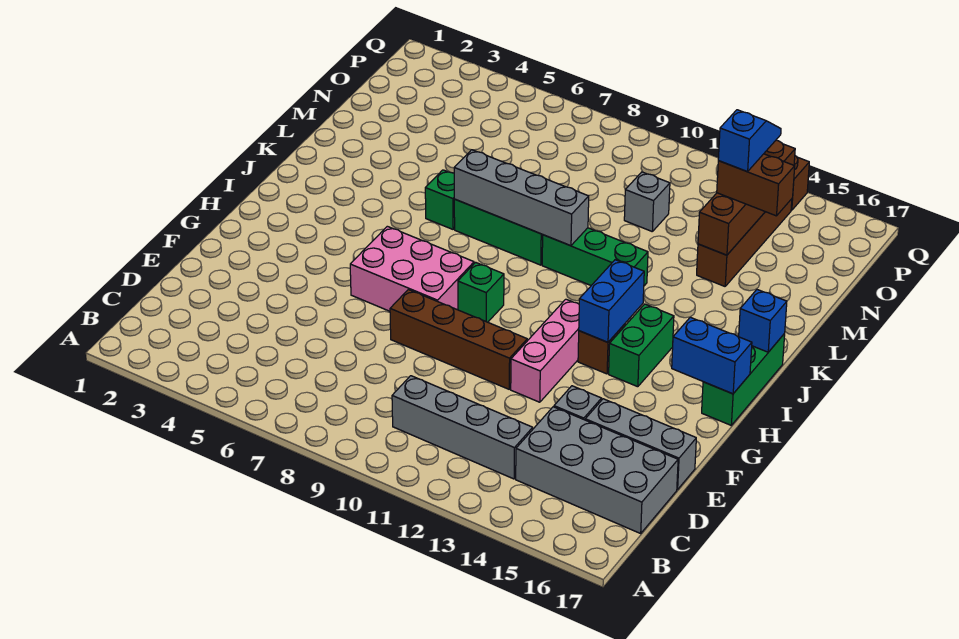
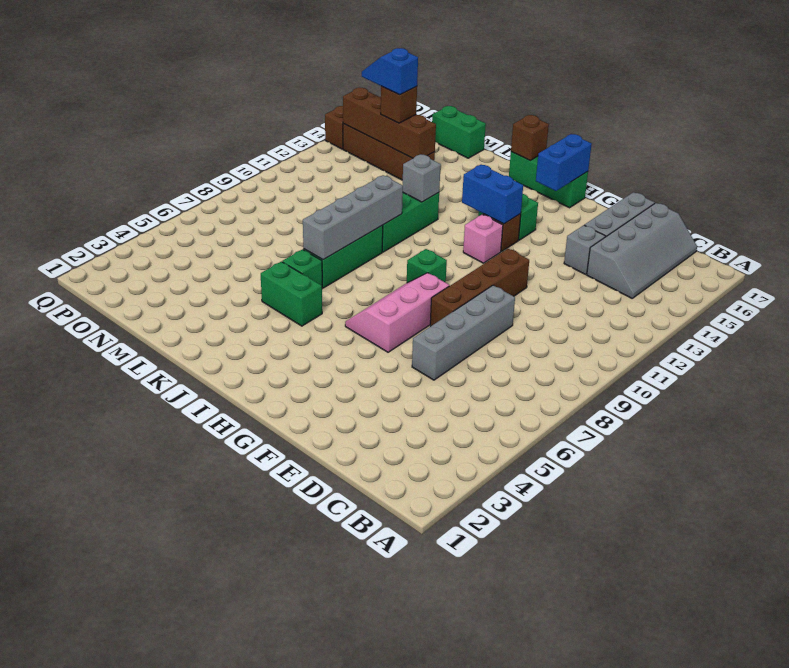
grey brick C10:C13 level 1 -> grey brick E6:E9 level 1
grey brick C14:D17 level 1 -> grey slope C14:D17 level 1 top D
pink brick F12:H12 level 1 -> pink brick H12 level 1
pink brick G6:H8 level 1 -> pink slope G6:H8 level 1 top G
none -> green brick J5:K5 level 1
blue brick J17 level 2 -> brown brick J17 level 2
none -> green brick M17:N17 level 1
grey brick N11 level 1 -> grey brick K12 level 2
brown brick N14:N15 level 3 -> brown brick N14 level 3

